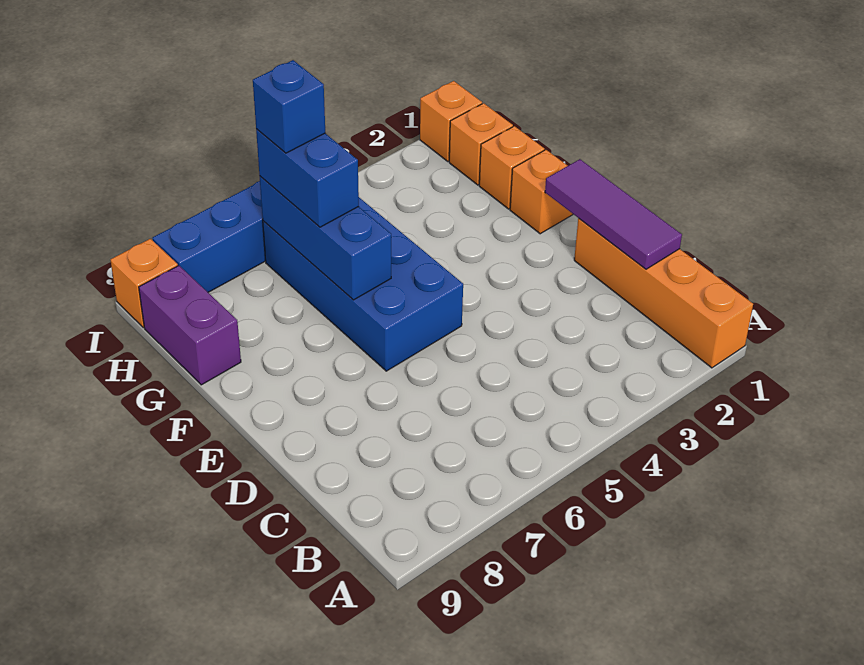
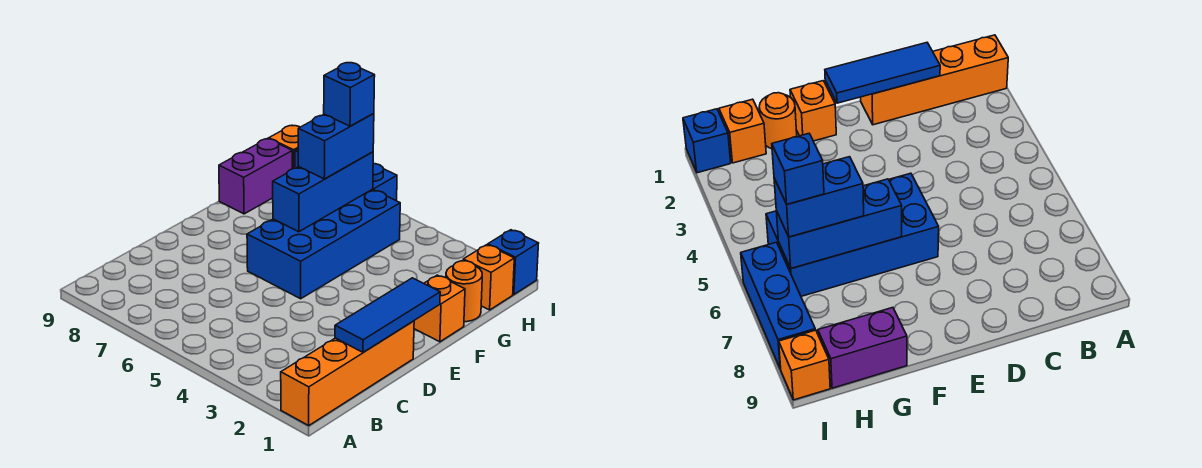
purple tile C1:E1 level 2 -> blue tile C1:E1 level 2
orange brick G1 level 1 -> orange round brick G1 level 1
orange brick I1 level 1 -> blue brick I1 level 1

